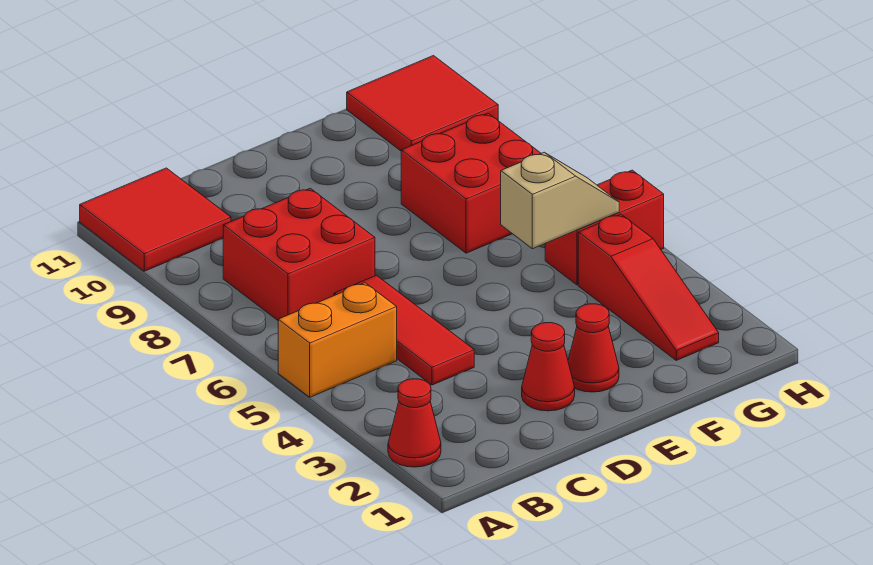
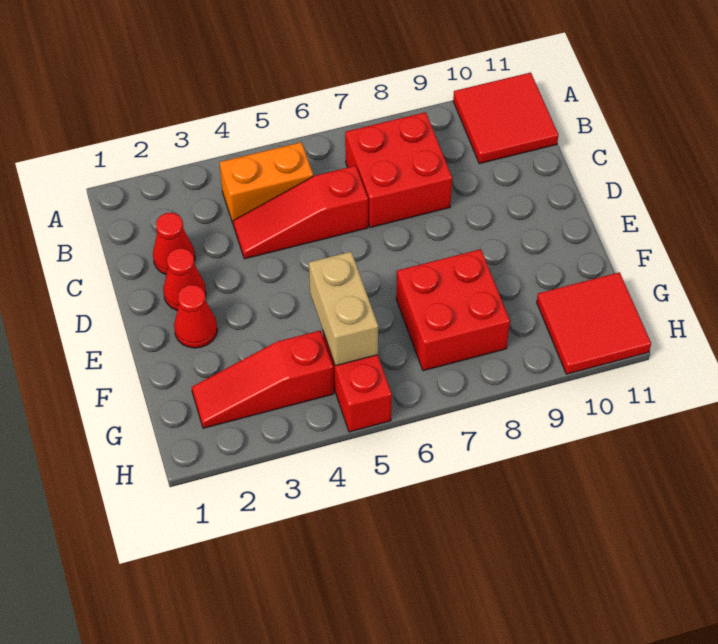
red cone A2 level 1 -> red cone C2 level 1
orange brick A5:B5 level 1 -> orange brick B4:B5 level 1
red tile C4:C6 level 1 -> red slope C4:C6 level 1 top 6
tan slope F5:G5 level 2 top F -> tan brick F5:G5 level 2

